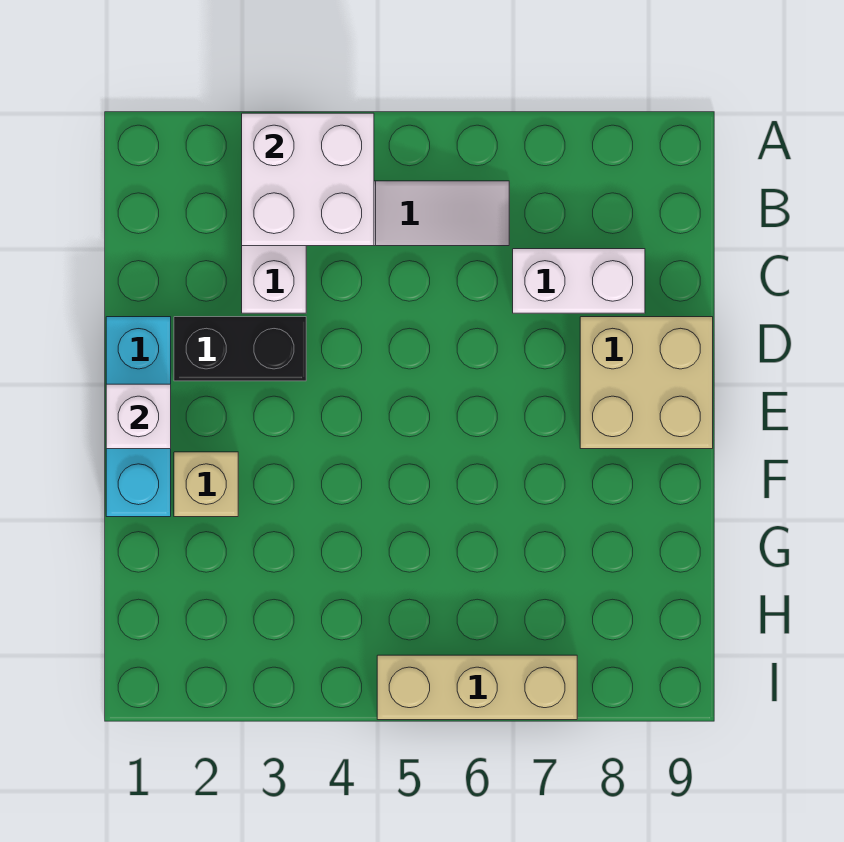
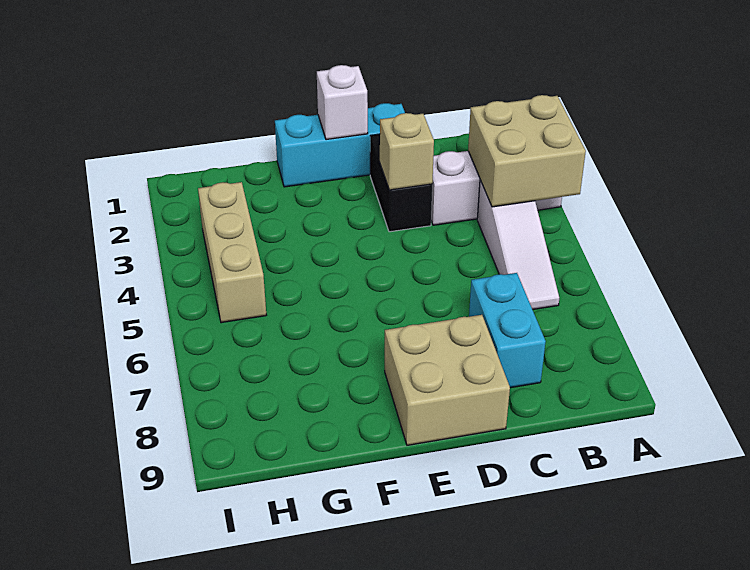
white brick A3:B4 level 2 -> tan brick A3:B4 level 2
white brick C7:C8 level 1 -> cyan brick C7:C8 level 1
tan brick F2 level 1 -> tan brick D3 level 2
tan brick I5:I7 level 1 -> tan brick H3:H5 level 1

